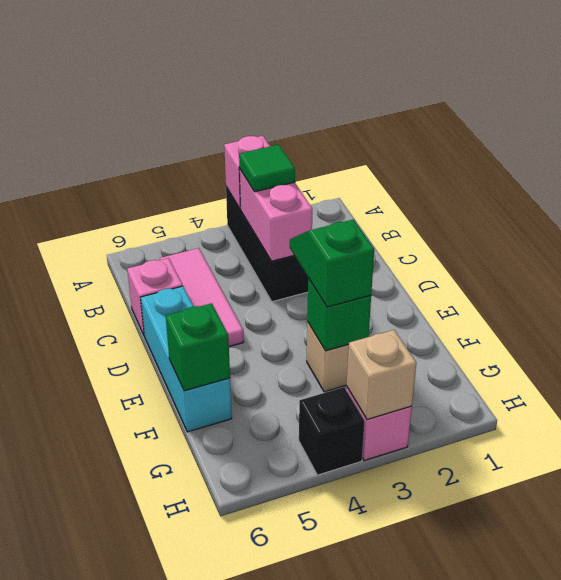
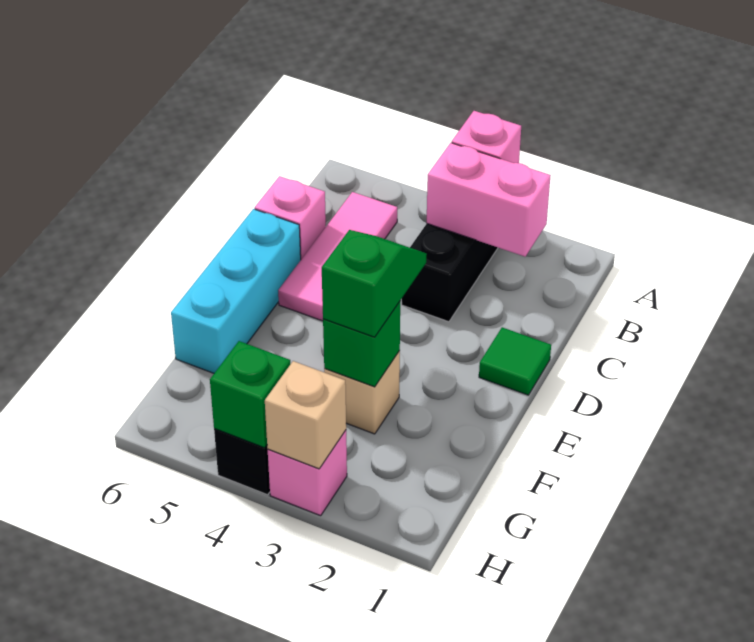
pink brick B3:C3 level 2 -> pink brick B2:B3 level 2
green tile B3 level 3 -> green tile D1 level 1
green brick F6 level 2 -> green brick H4 level 2

